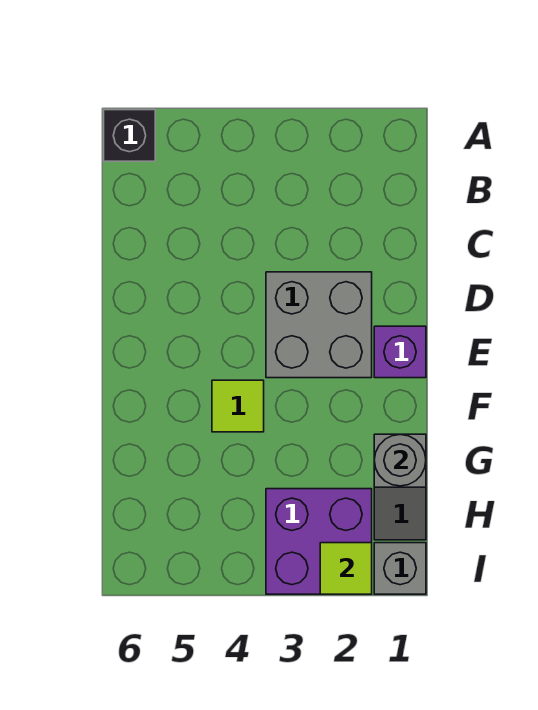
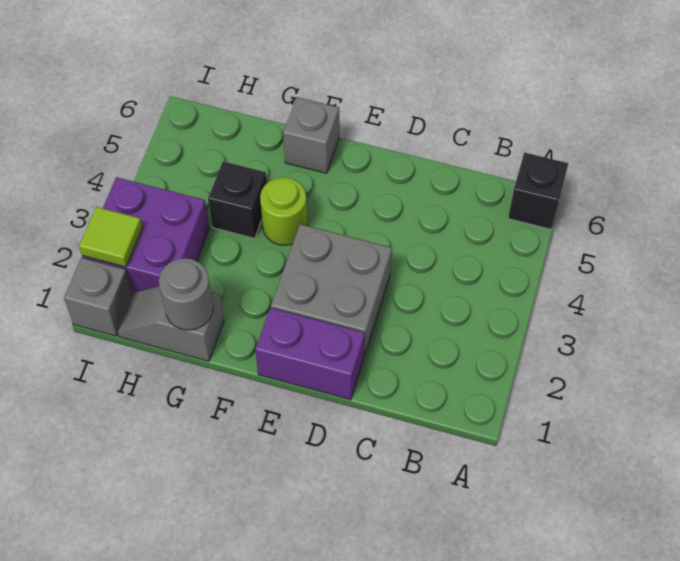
purple brick E1 level 1 -> purple brick D1:E1 level 1
lime tile F4 level 1 -> lime round brick F4 level 1
none -> grey brick F6 level 1
none -> black brick G4 level 1

